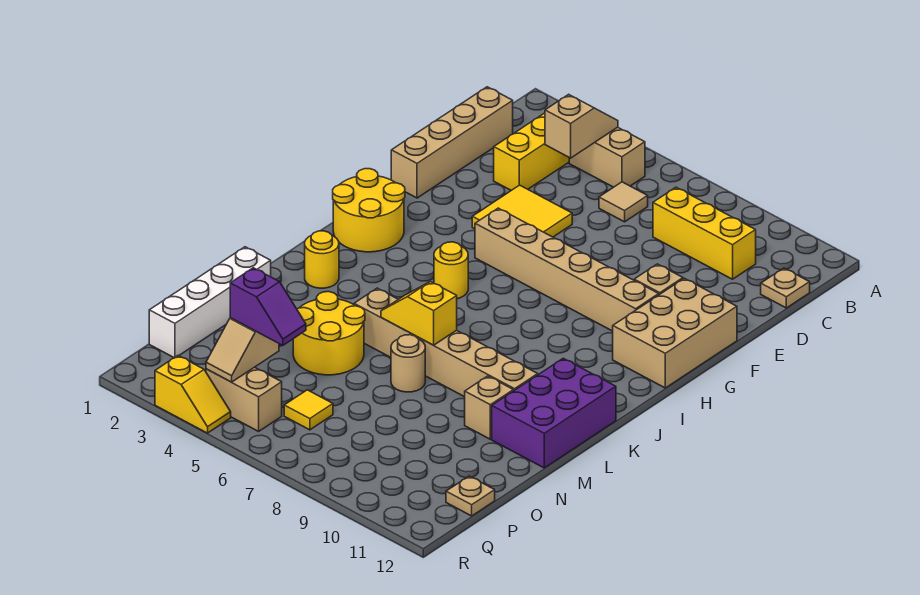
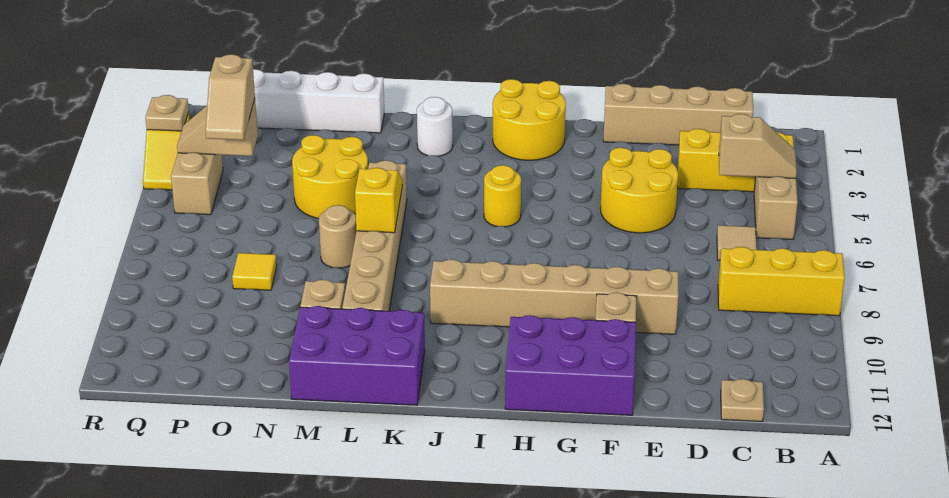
yellow brick C8:C10 level 1 -> yellow brick A8:C8 level 1
yellow tile E4:F5 level 1 -> yellow round brick E4:F5 level 1
tan brick F11:H12 level 1 -> purple brick F11:H12 level 1
tan brick G5:G10 level 1 -> tan brick E9:J9 level 1
yellow round brick K2 level 1 -> white round brick K2 level 1
purple slope P4:P5 level 3 top 4 -> tan slope P4:P5 level 3 top 4
yellow tile P6 level 1 -> yellow tile O8 level 1
tan plate P12 level 1 -> tan plate R3 level 2

